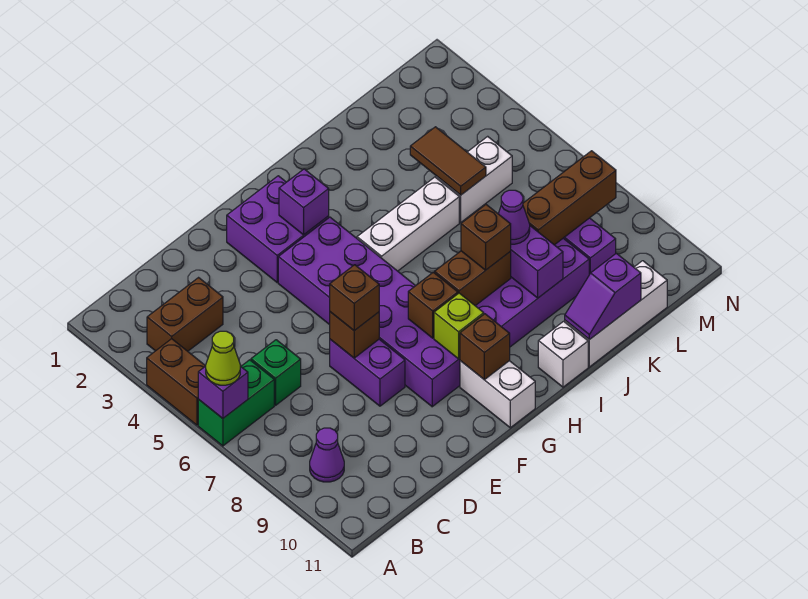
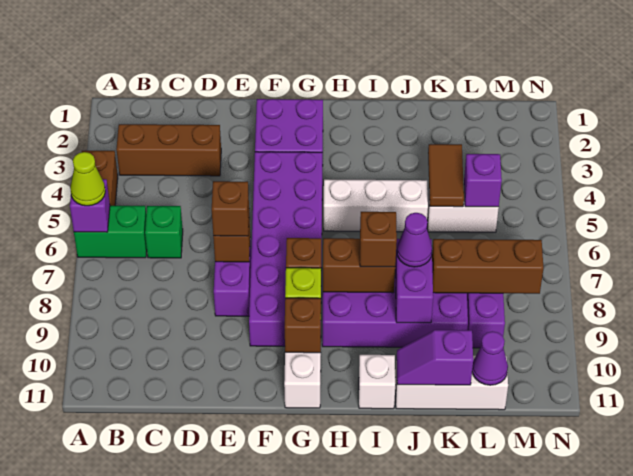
brown brick B3:C3 level 1 -> brown brick B3:D3 level 1
purple cone B9 level 1 -> purple cone L11 level 2
purple brick G3 level 2 -> purple brick L5 level 2

